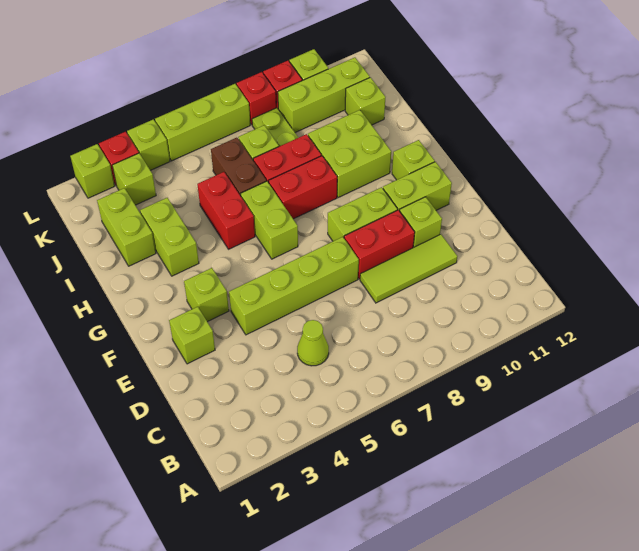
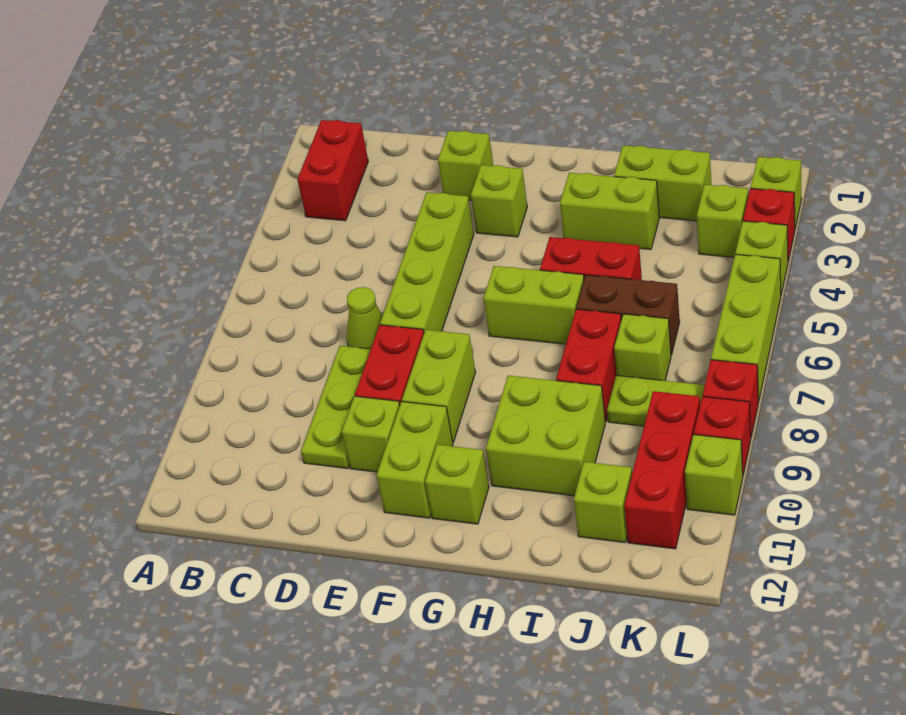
lime cone C5 level 1 -> lime cone D7 level 1
lime tile D8:D10 level 1 -> lime plate D8:D10 level 1
red brick H7:H8 level 1 -> red brick B2:B3 level 1
lime brick K9:K11 level 1 -> red brick K9:K11 level 1

